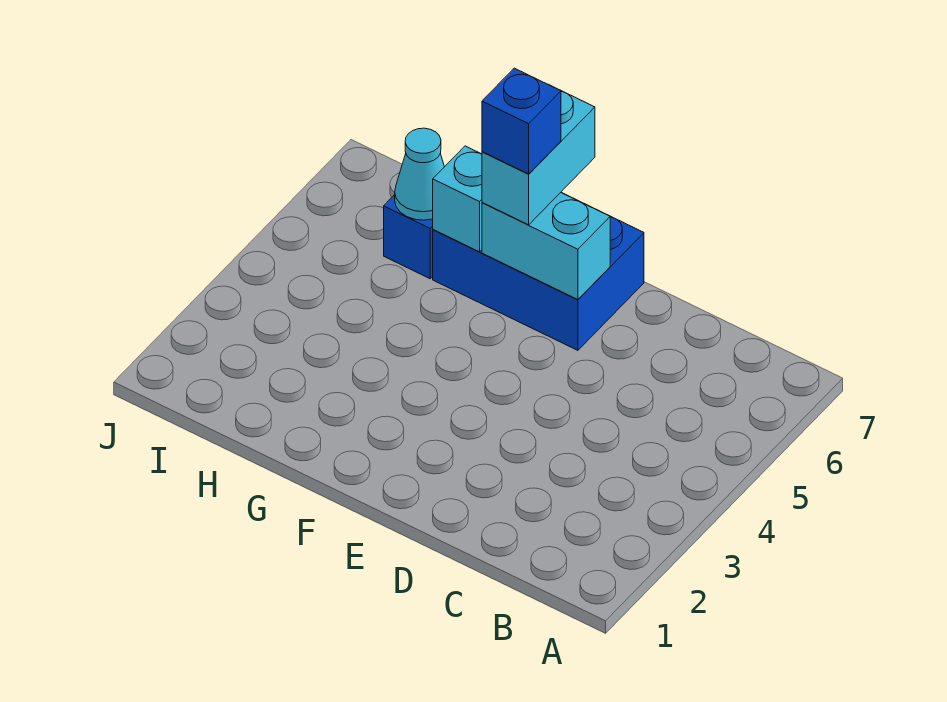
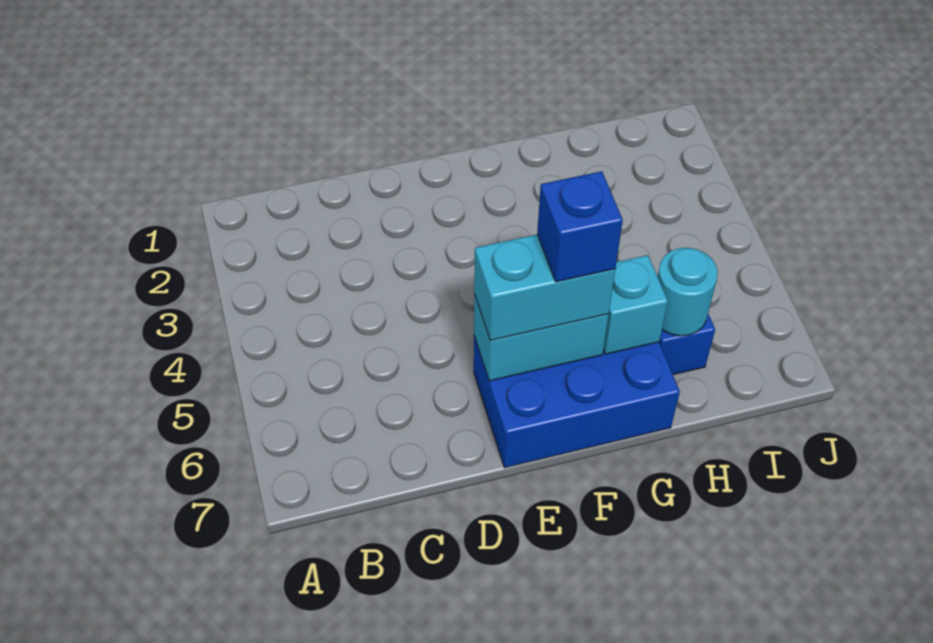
cyan brick F6:F7 level 3 -> cyan brick E6:F6 level 3
cyan cone H6 level 2 -> cyan round brick H6 level 2

